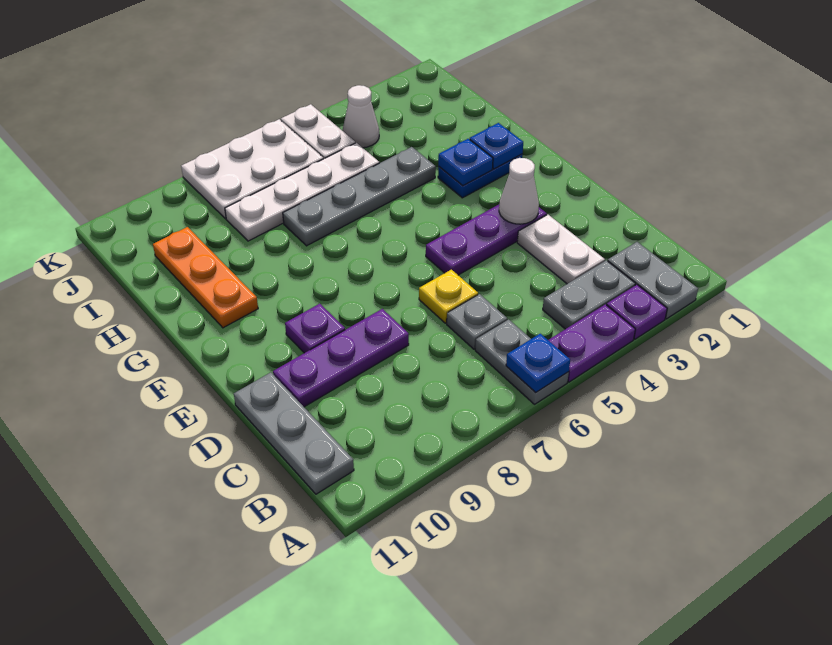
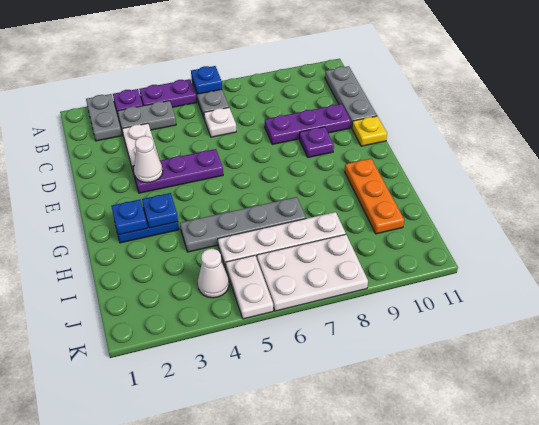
grey plate C6 level 1 -> white plate C6 level 1
yellow plate D6 level 1 -> yellow plate E11 level 1

